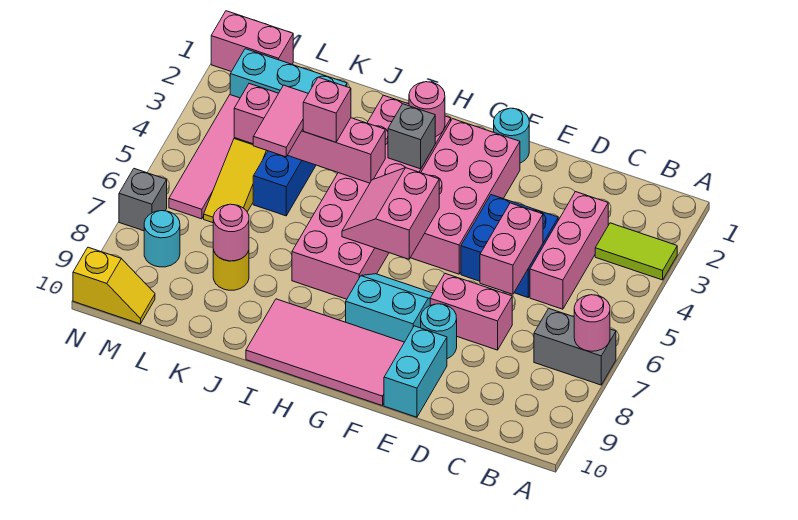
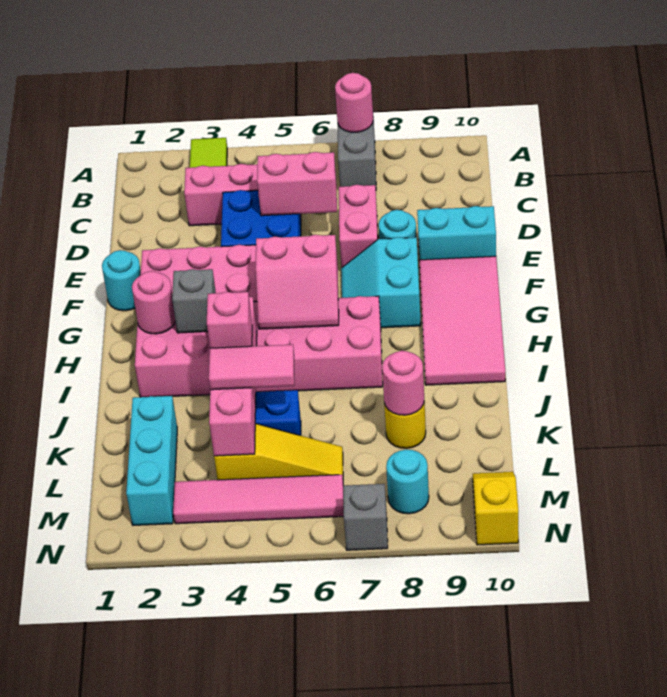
pink brick M1:N1 level 1 -> none

